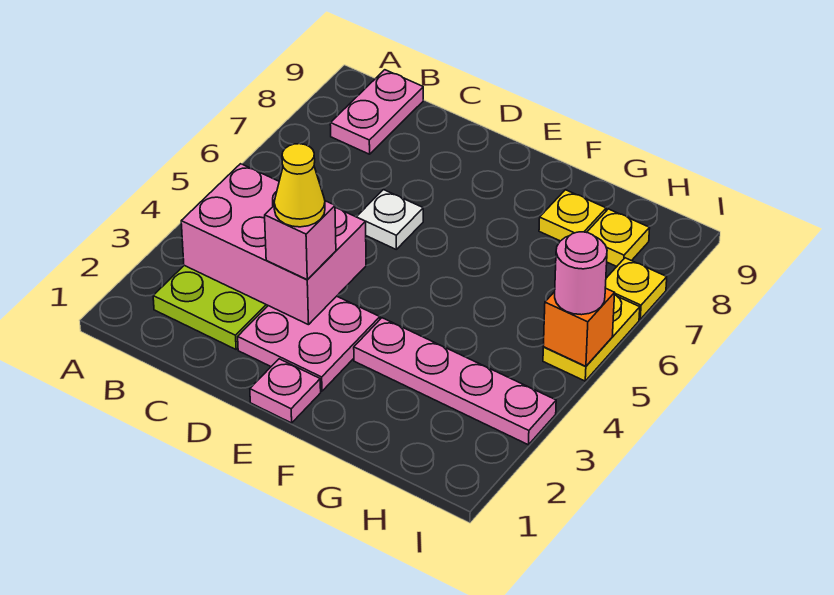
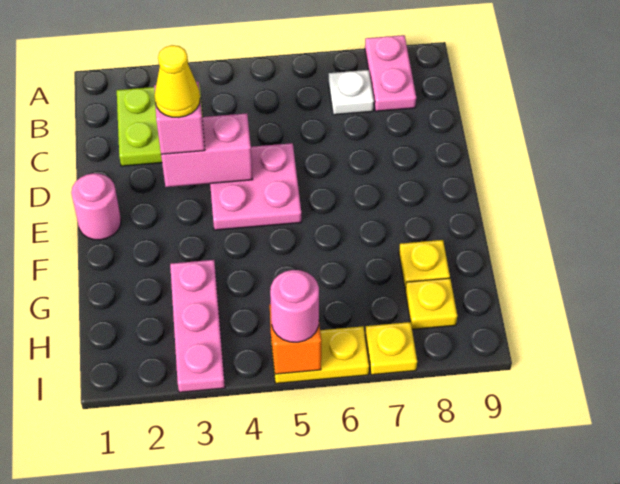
pink brick B3:D4 level 2 -> pink brick D3:D4 level 2
pink plate B8:B9 level 1 -> pink plate A8:B8 level 1
pink plate D2:E3 level 1 -> pink plate D4:E5 level 1
white plate D6 level 1 -> white plate B7 level 1
pink plate E1 level 1 -> pink round brick E1 level 1
pink plate F3:I3 level 1 -> pink plate G3:I3 level 1

